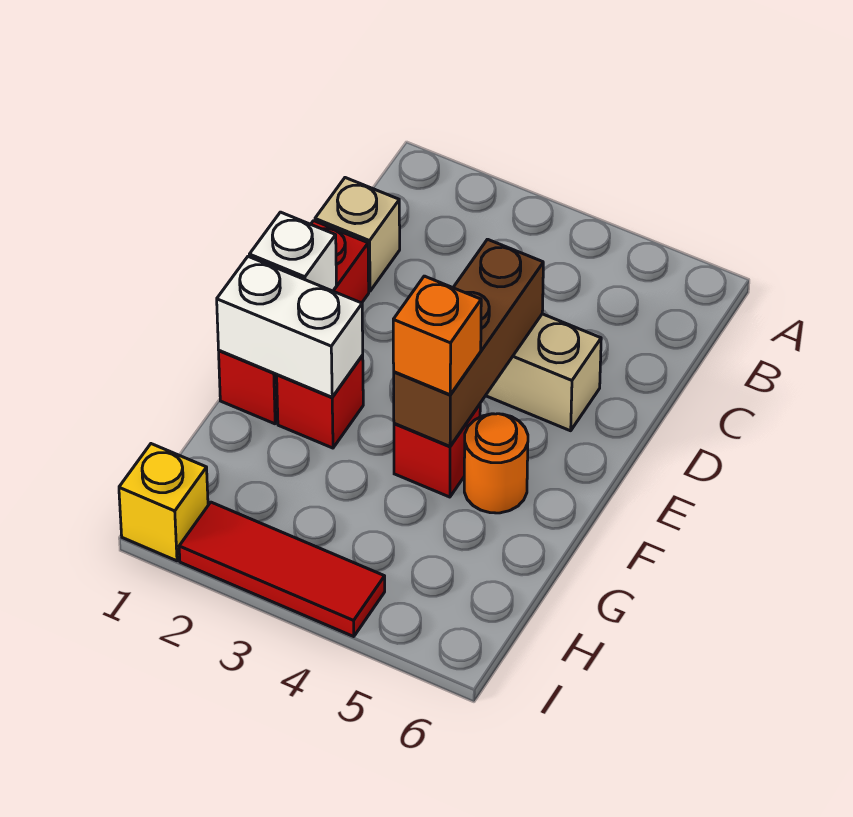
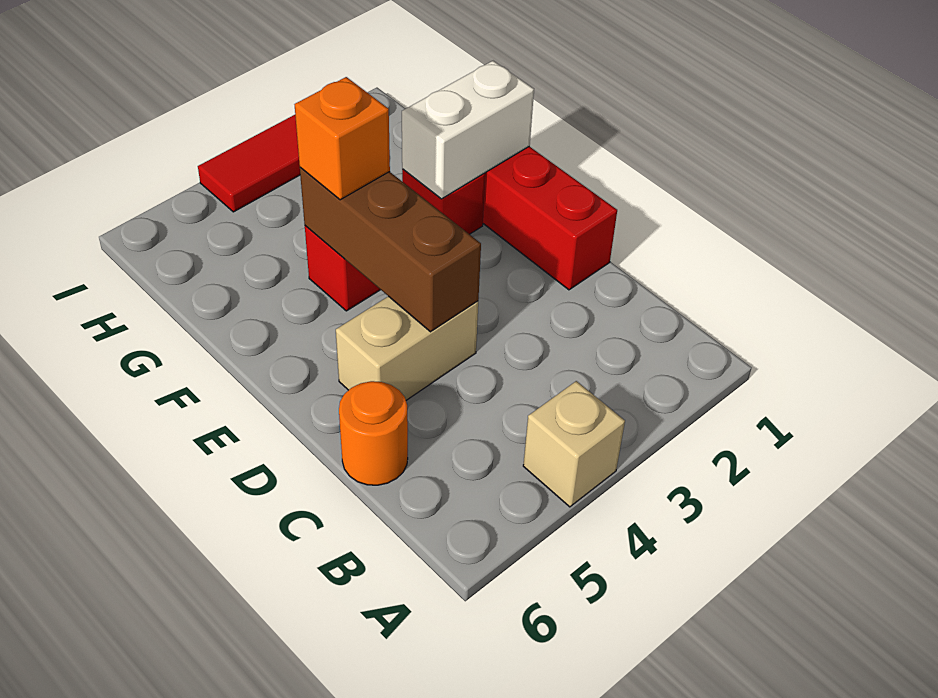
tan brick C1 level 1 -> tan brick A4 level 1
white brick E1 level 2 -> none
orange round brick F5 level 1 -> orange round brick C6 level 1
yellow brick I1 level 1 -> none

